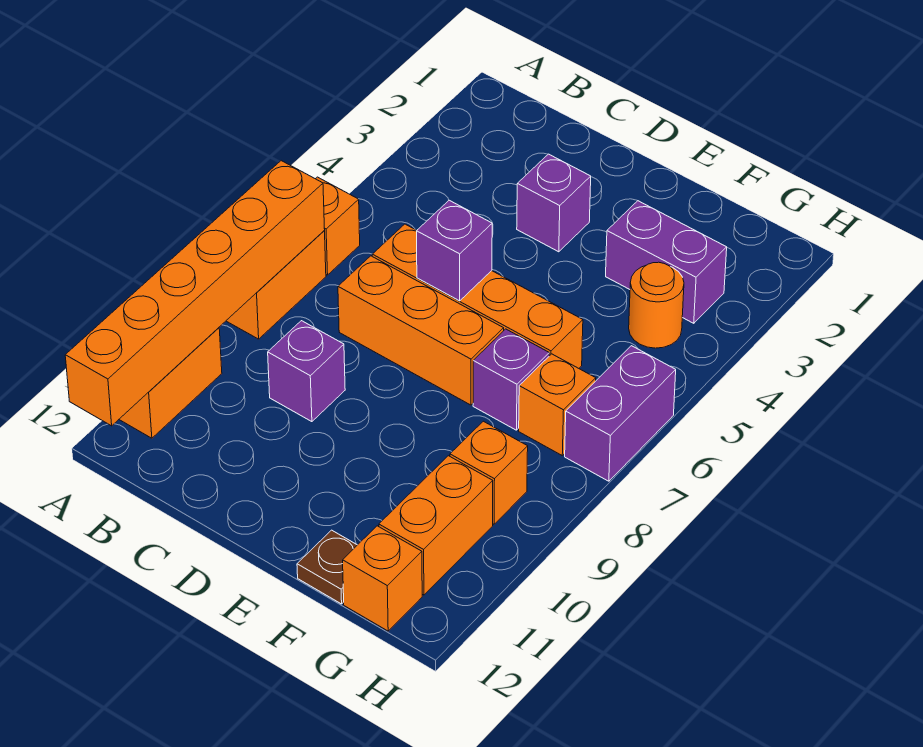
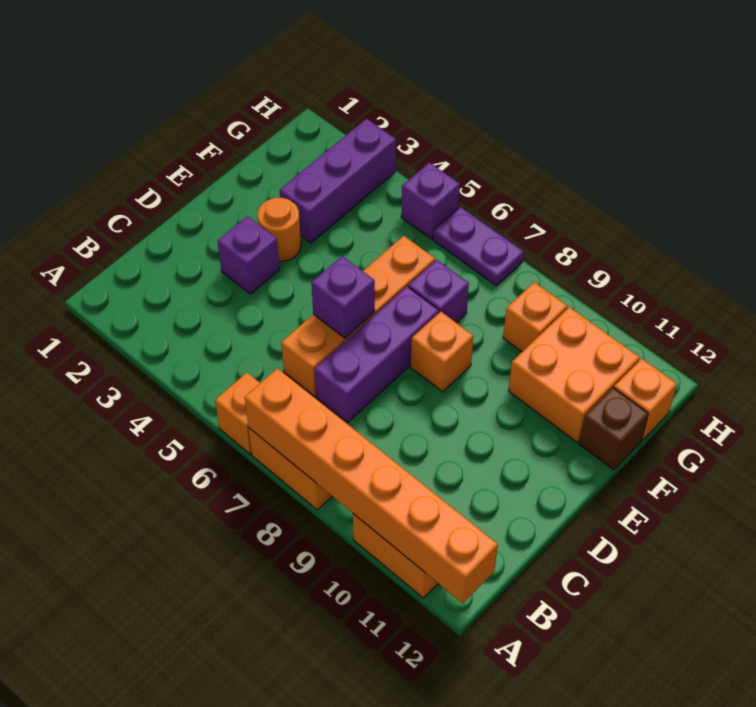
orange brick C7:E7 level 1 -> purple brick C7:E7 level 1
purple brick C9 level 1 -> purple brick H5 level 1
purple brick F3:G3 level 1 -> purple brick F3:H3 level 1
brown plate F12 level 1 -> brown brick F12 level 1
orange round brick G4 level 1 -> orange round brick E3 level 1
orange brick G7 level 1 -> orange brick E8 level 1
orange brick G10:G11 level 1 -> orange brick F10:G11 level 1
purple brick H6:H7 level 1 -> purple plate H6:H7 level 1

